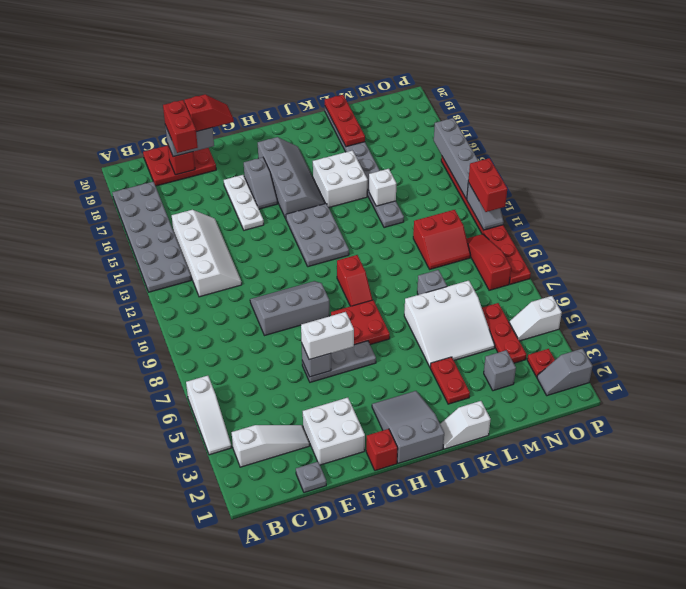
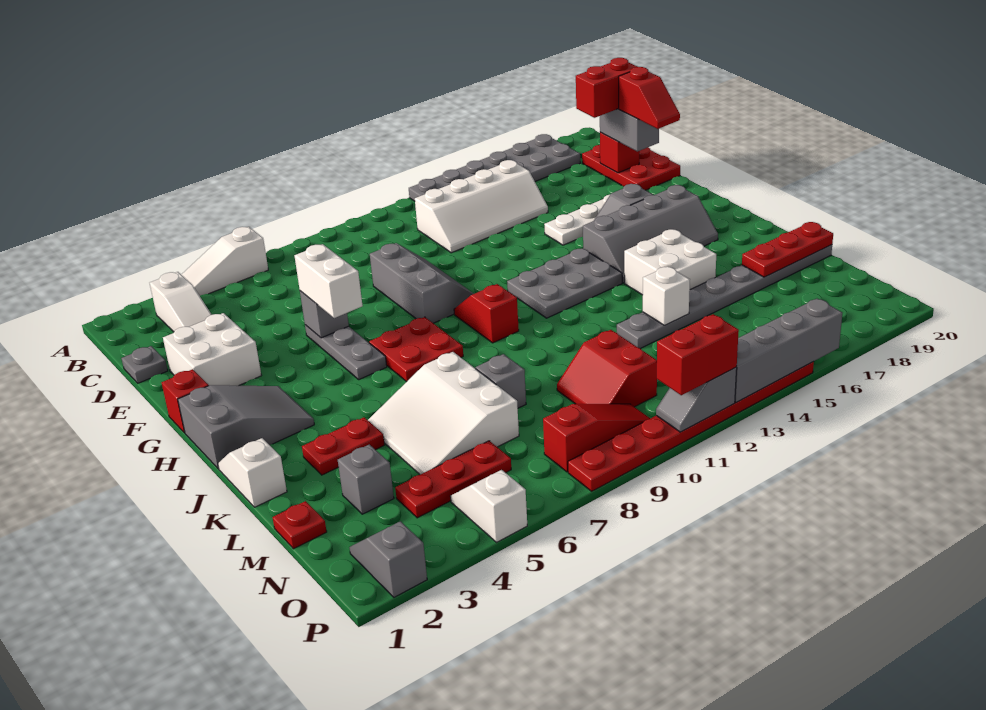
red slope I9:I10 level 1 top 10 -> red slope H10:I10 level 1 top I
red plate O3 level 1 -> red plate M1 level 1

